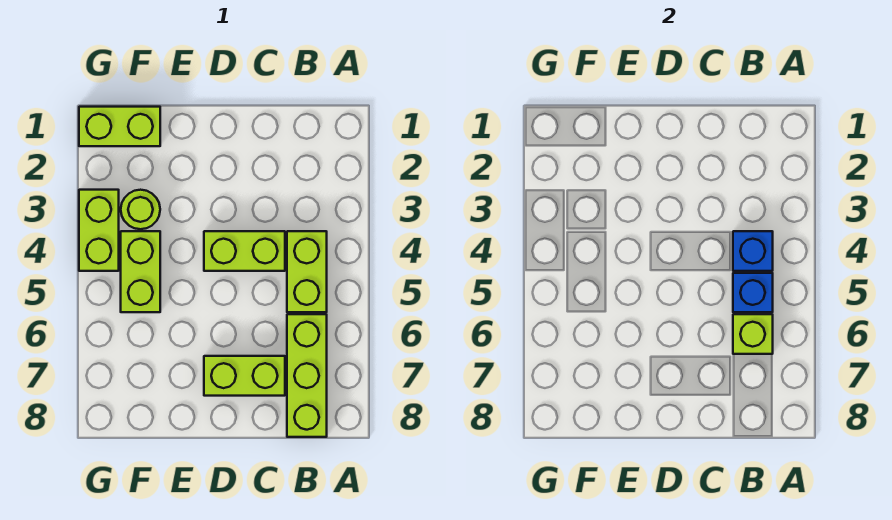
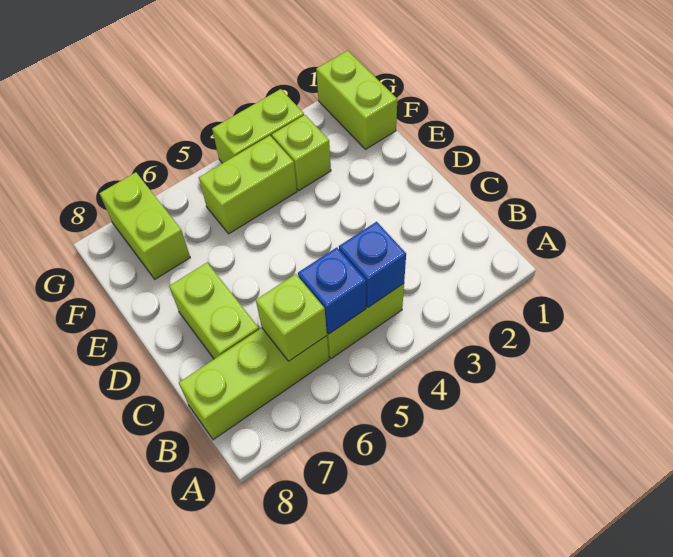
lime brick C4:D4 level 1 -> lime brick F7:G7 level 1
lime round brick F3 level 1 -> lime brick F3 level 1

